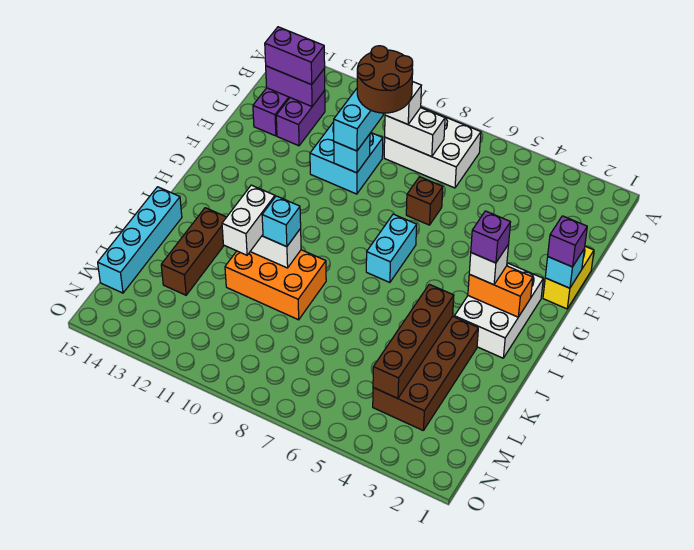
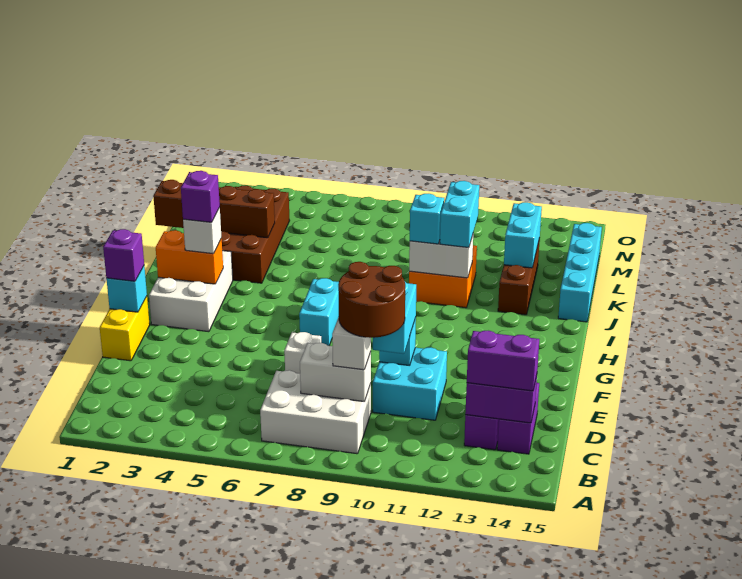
brown brick E7 level 1 -> white brick E7 level 1
brown brick J4:M4 level 2 -> brown brick K1:K4 level 2
orange brick J9:K11 level 1 -> orange brick J10:K11 level 1
white brick J11:K11 level 3 -> cyan brick J11:K11 level 3
none -> cyan brick K13:L13 level 2

